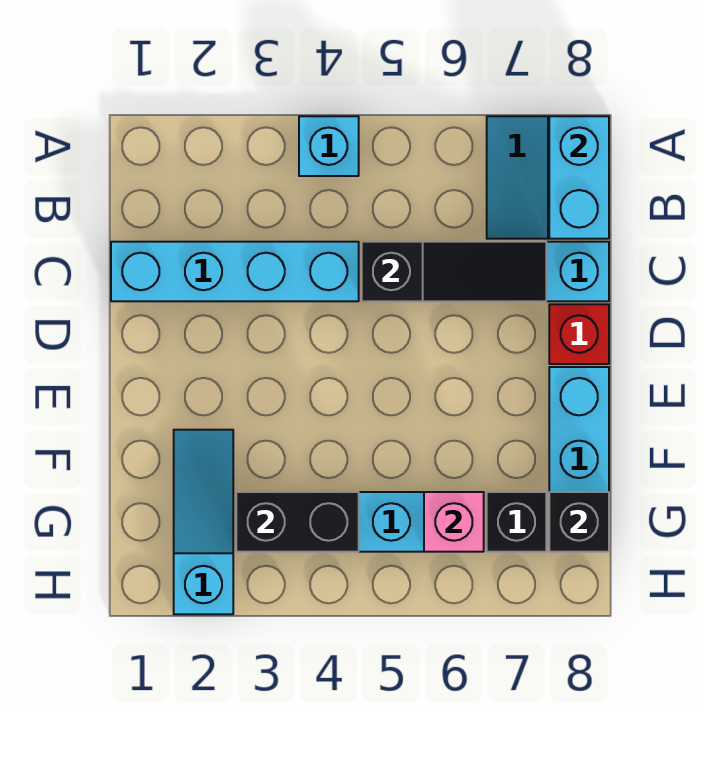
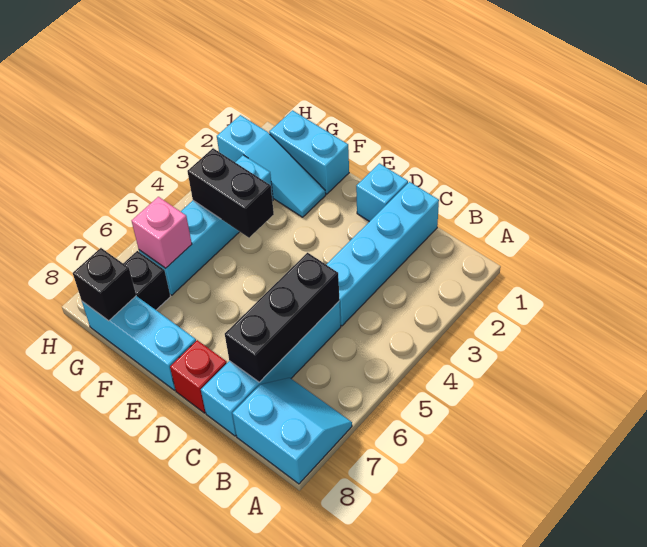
cyan brick A4 level 1 -> cyan brick D1 level 1
cyan brick A8:B8 level 2 -> cyan brick F1:G1 level 1
black slope C5:C7 level 2 top 5 -> black brick C5:C7 level 2
black brick G3:G4 level 2 -> black brick F4:G4 level 2

